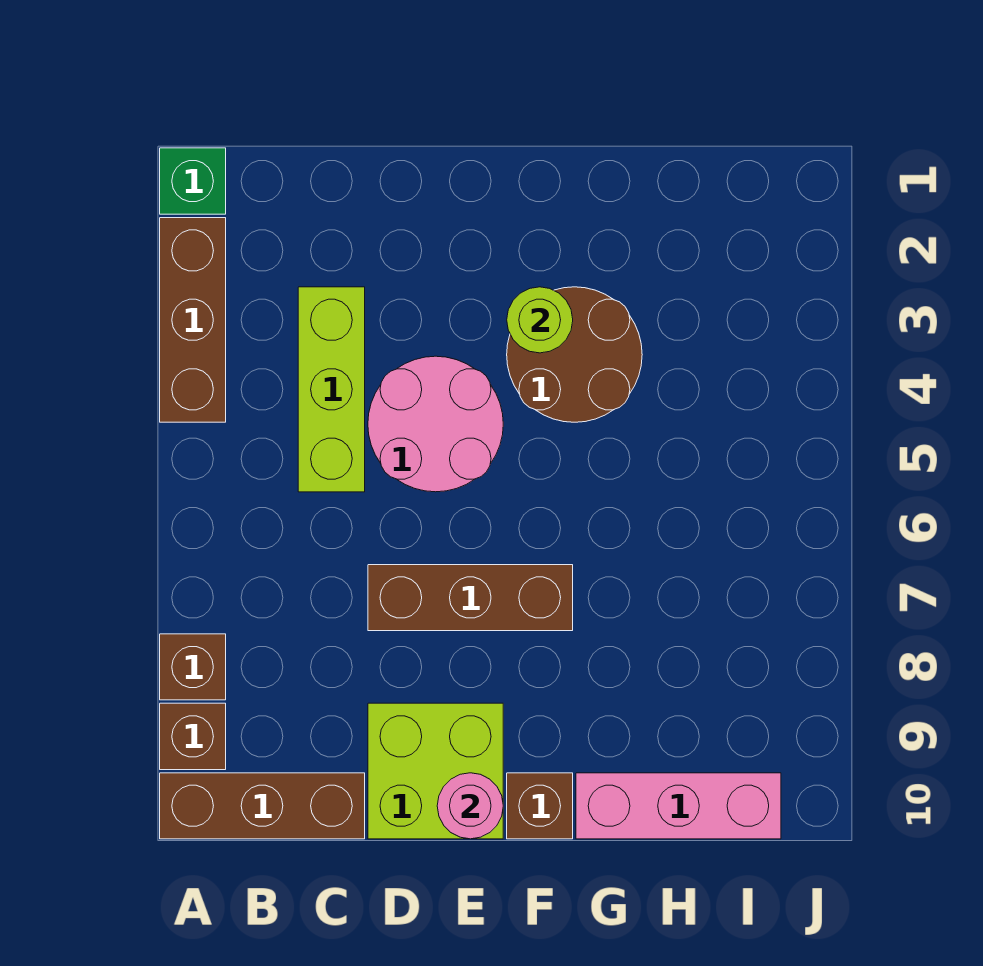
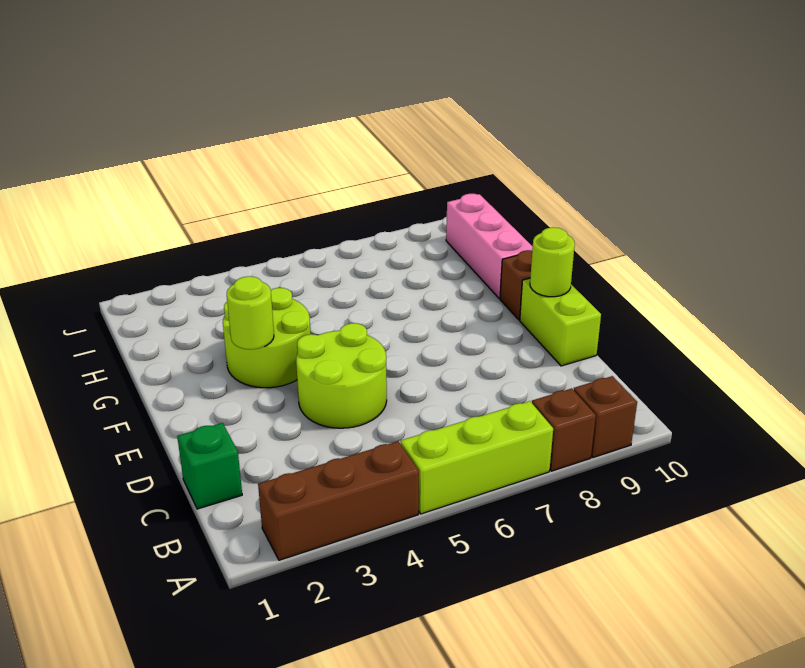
green brick A1 level 1 -> green brick C1 level 1
brown brick A10:C10 level 1 -> none
lime brick C3:C5 level 1 -> lime brick A5:A7 level 1
pink round brick D4:E5 level 1 -> lime round brick D4:E5 level 1
brown brick D7:F7 level 1 -> none
lime brick D9:E10 level 1 -> lime brick D10:E10 level 1
pink round brick E10 level 2 -> lime round brick E10 level 2
brown round brick F3:G4 level 1 -> lime round brick F3:G4 level 1

